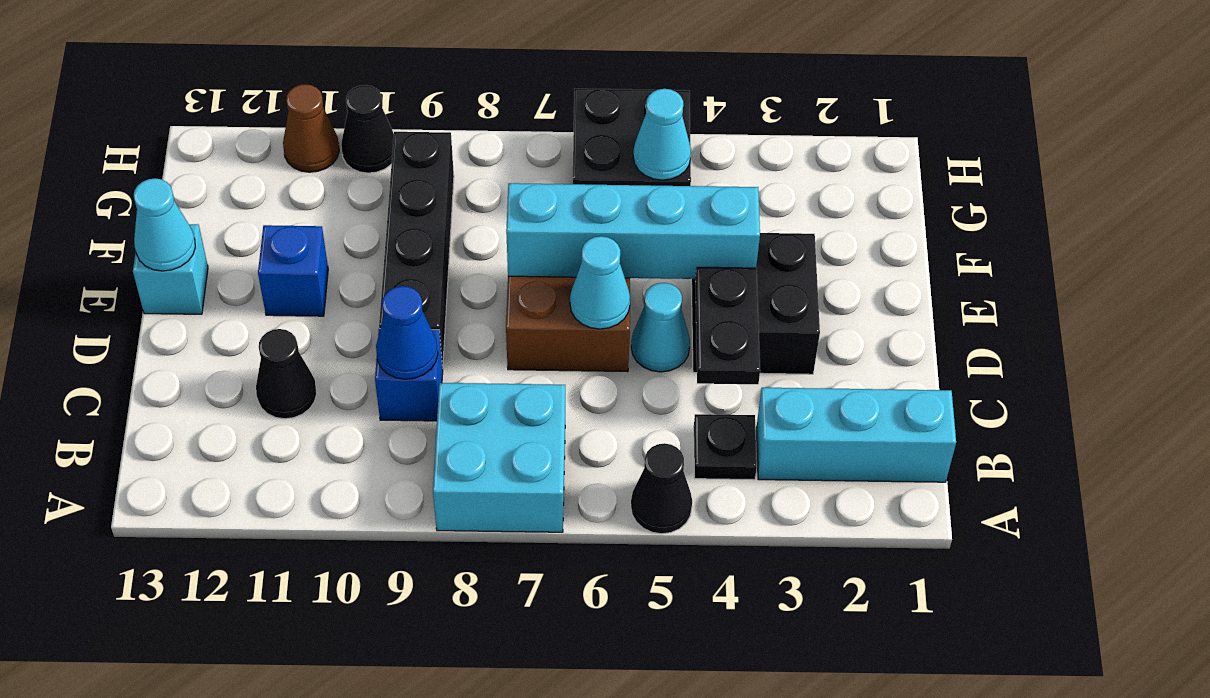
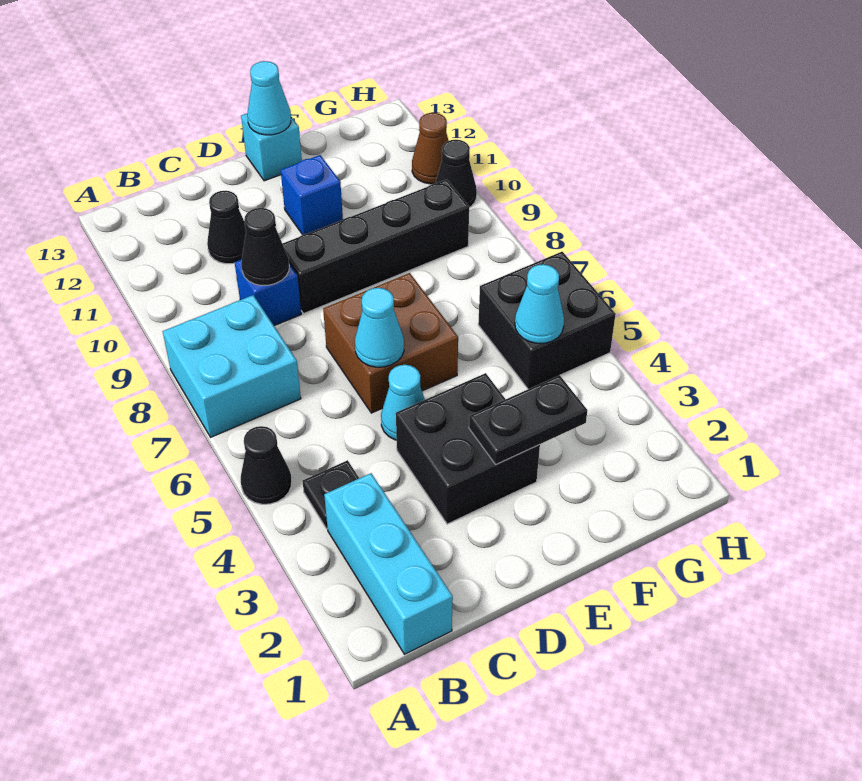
black plate C4:D4 level 2 -> black plate E3:F3 level 2
blue cone C9 level 2 -> black cone C9 level 2
cyan brick E4:E7 level 2 -> none

